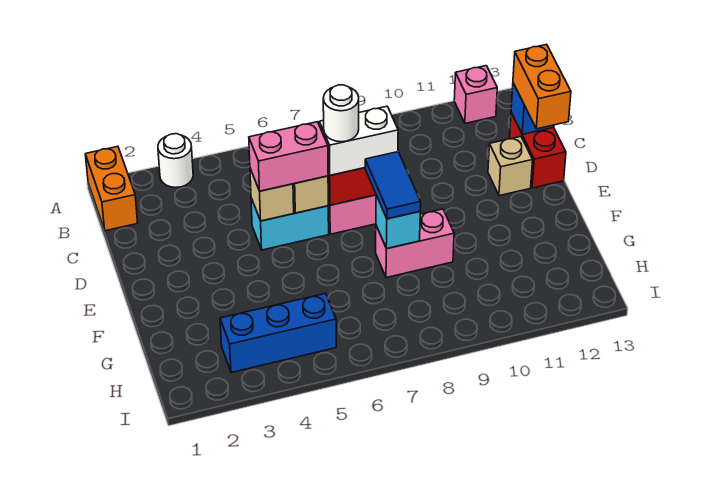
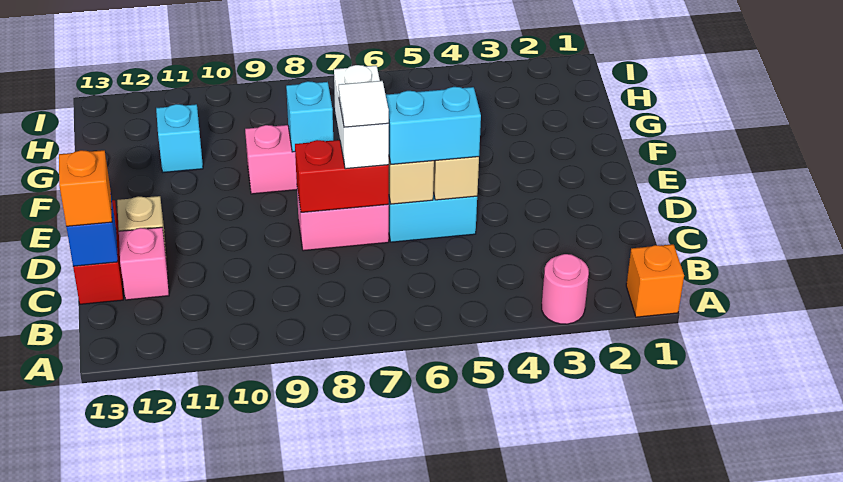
orange brick A1:B1 level 1 -> orange brick A1 level 1
white round brick A3 level 1 -> pink round brick A3 level 1
pink brick A12 level 1 -> pink brick C12 level 1
orange brick C13:D13 level 3 -> orange brick C13 level 3
pink brick D5:D6 level 3 -> cyan brick D5:D6 level 3
white brick D7:D8 level 3 -> white brick D7:E7 level 3
white round brick D7 level 4 -> white tile D7 level 4
blue tile E8:F8 level 3 -> none
none -> cyan brick G11 level 1
blue brick H3:H5 level 1 -> none

